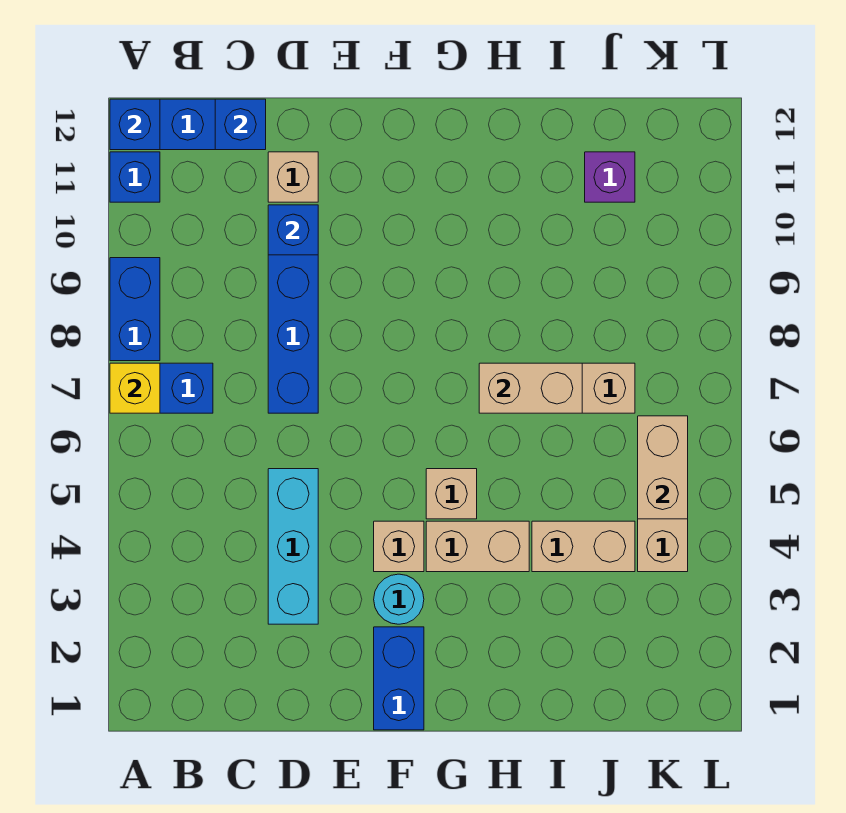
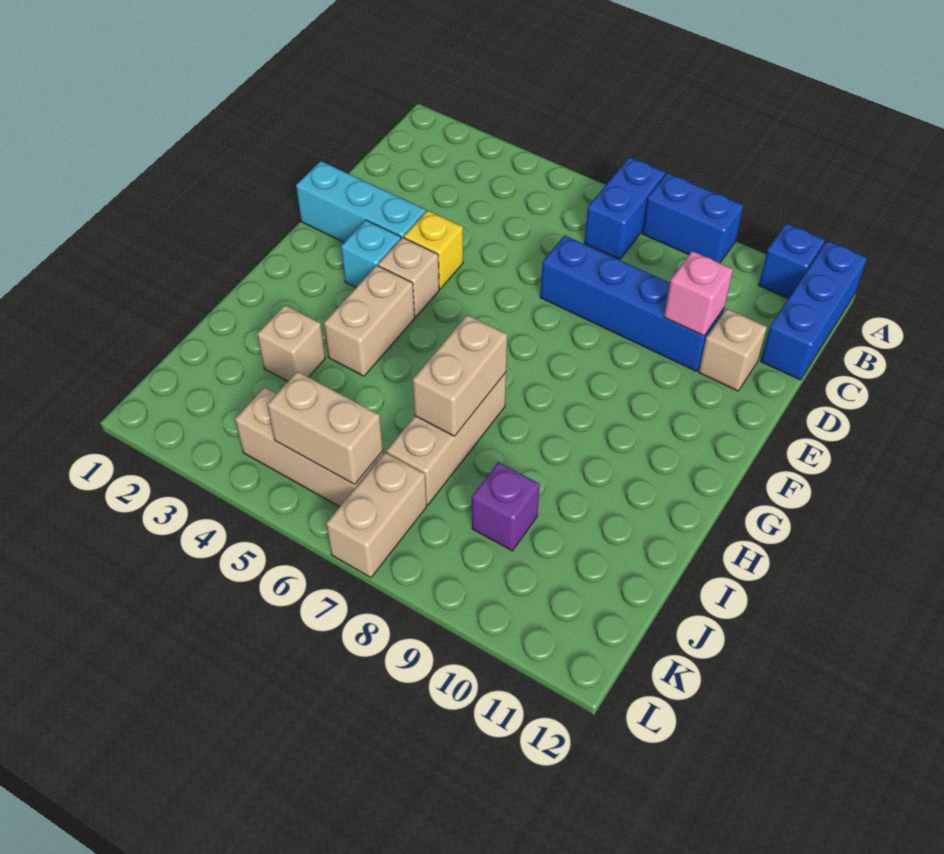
yellow brick A7 level 2 -> yellow brick E4 level 1
blue brick A12 level 2 -> none
blue brick C12 level 2 -> none
cyan brick D3:D5 level 1 -> cyan brick E1:E3 level 1
blue brick D10 level 2 -> pink brick D10 level 2
blue brick F1:F2 level 1 -> none
cyan round brick F3 level 1 -> cyan brick F3 level 1
tan brick G5 level 1 -> tan brick I3 level 1
tan brick I4:J4 level 1 -> tan brick K7:L7 level 1
purple brick J11 level 1 -> purple brick J9 level 1

